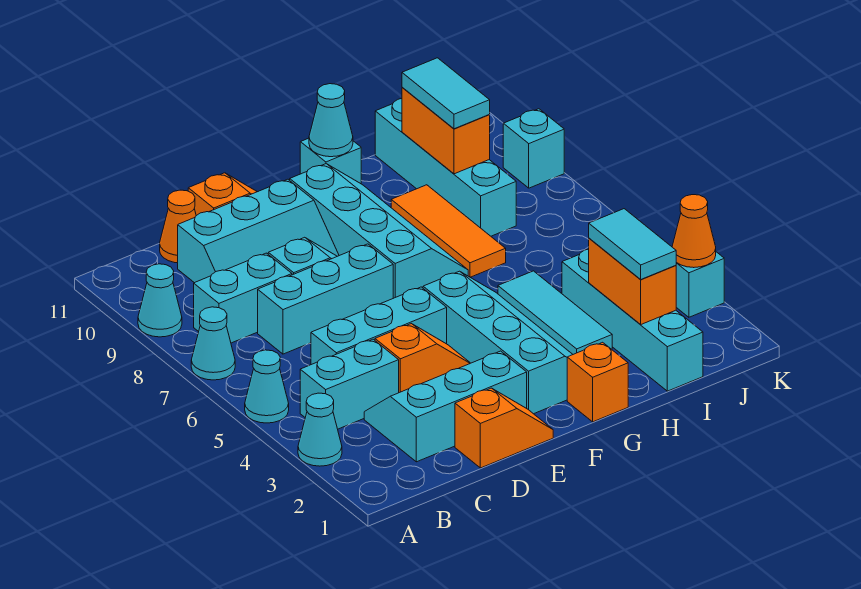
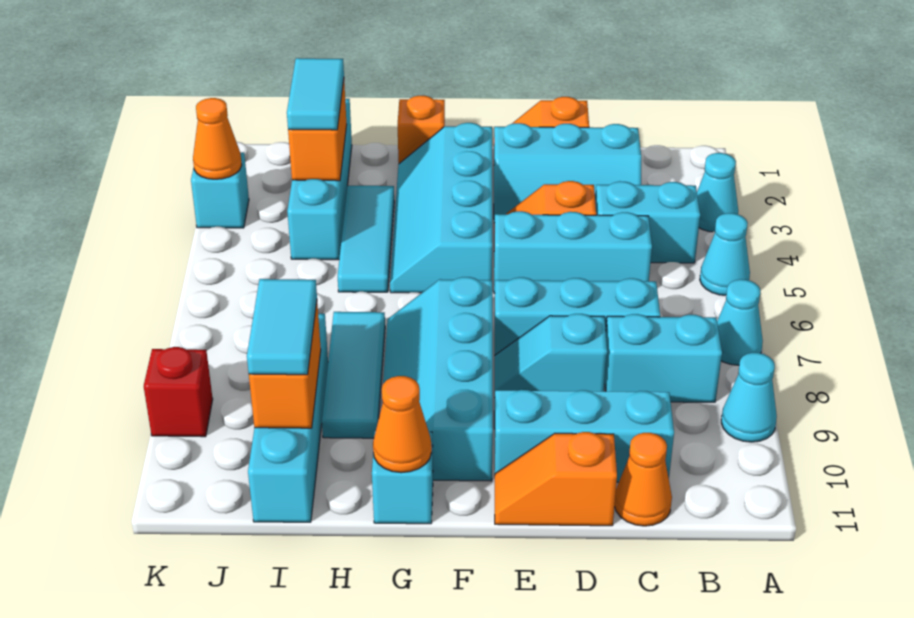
cyan cone G11 level 2 -> orange cone G11 level 2
orange tile H7:H9 level 1 -> cyan tile H7:H9 level 1
cyan brick K9 level 1 -> red brick K9 level 1

